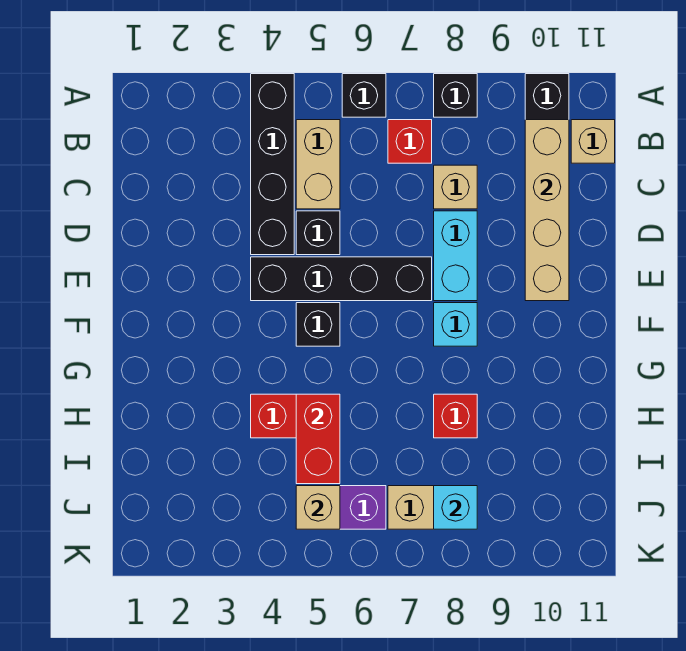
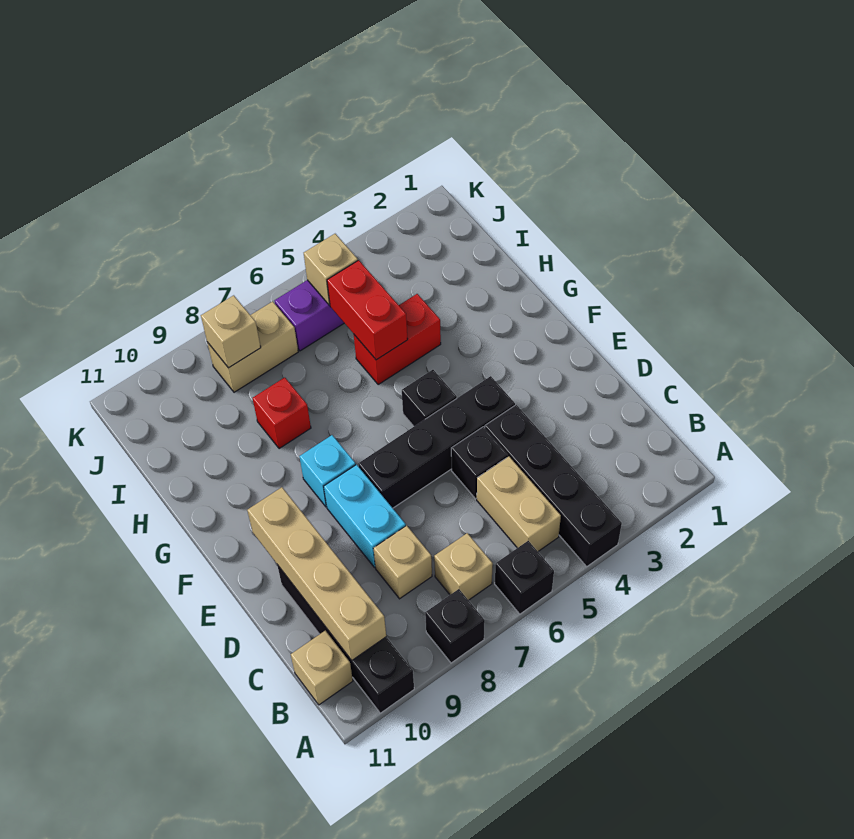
red brick B7 level 1 -> tan brick B7 level 1
cyan brick J8 level 2 -> tan brick J8 level 2

